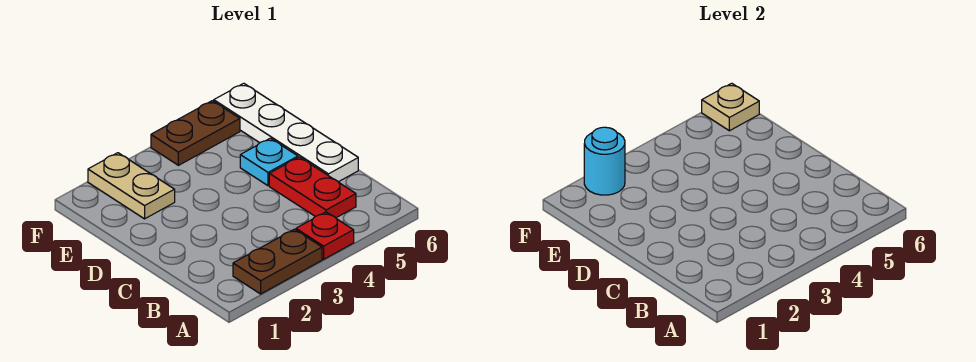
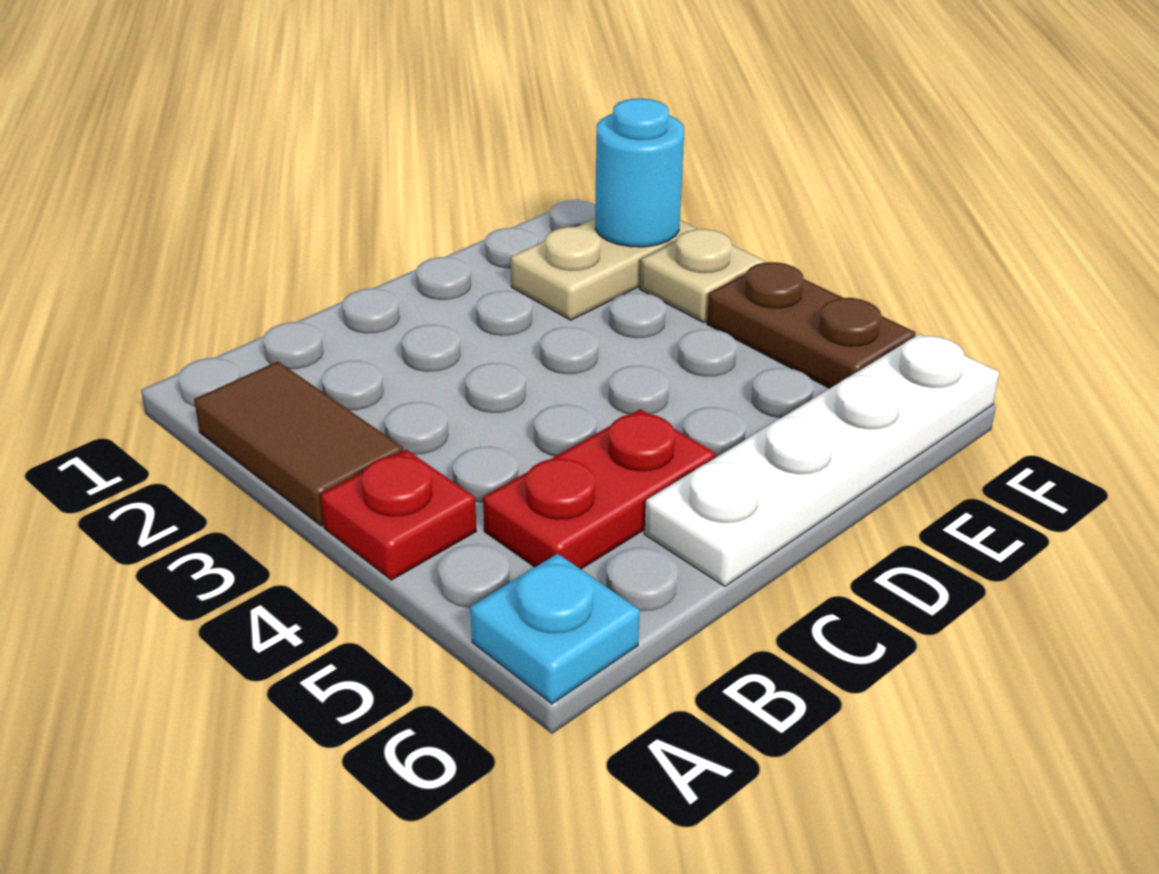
brown plate A2:A3 level 1 -> brown tile A2:A3 level 1
cyan plate D5 level 1 -> cyan plate A6 level 1
tan plate F6 level 2 -> tan plate F3 level 1

